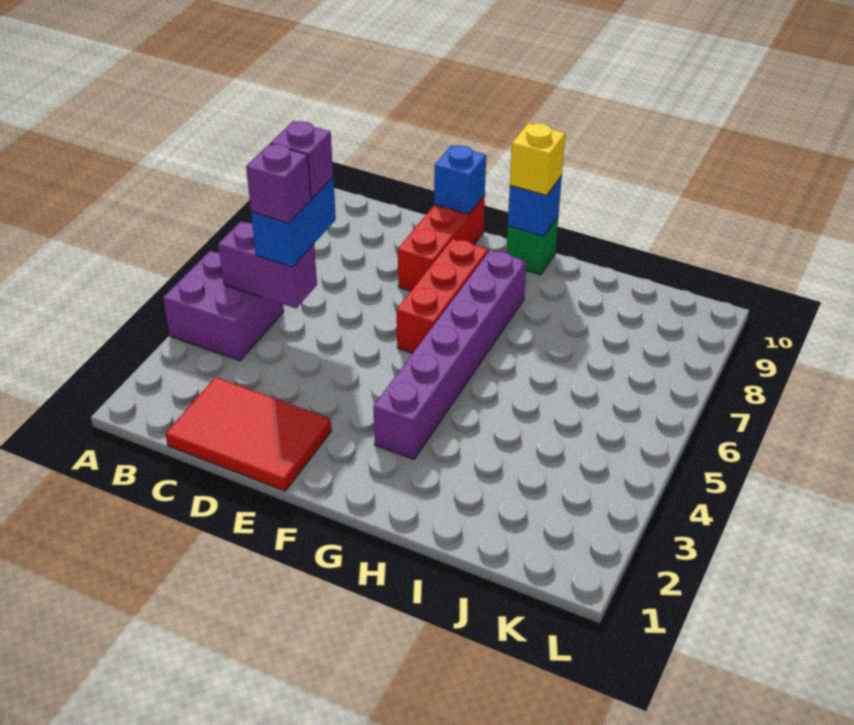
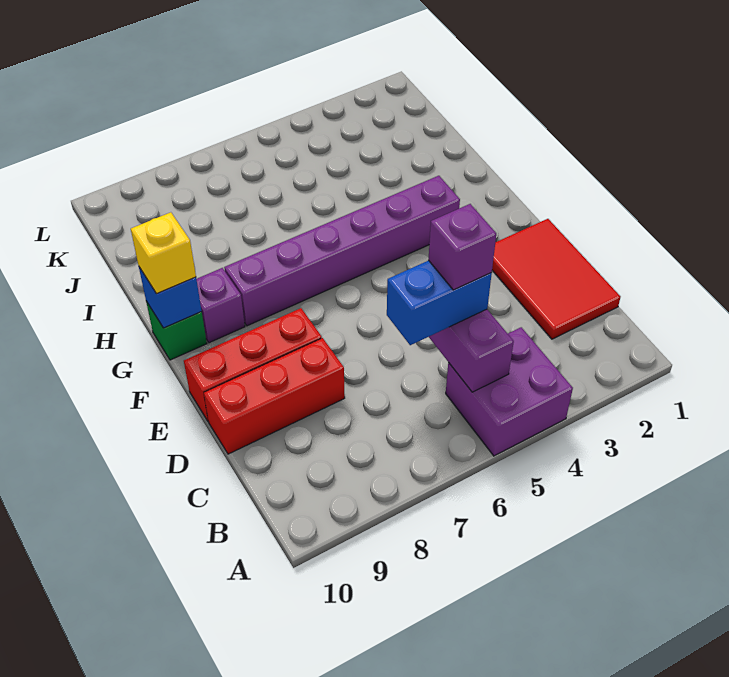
purple brick C6 level 4 -> purple brick G9 level 1
blue brick E10 level 2 -> none
red brick F6:F8 level 1 -> red brick D8:D10 level 1

